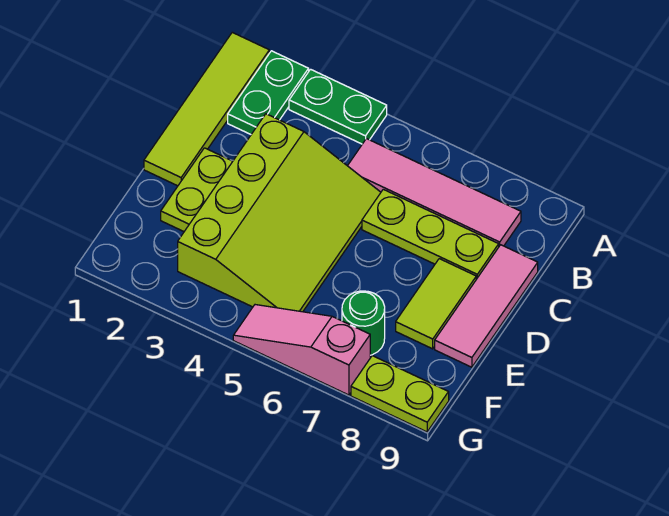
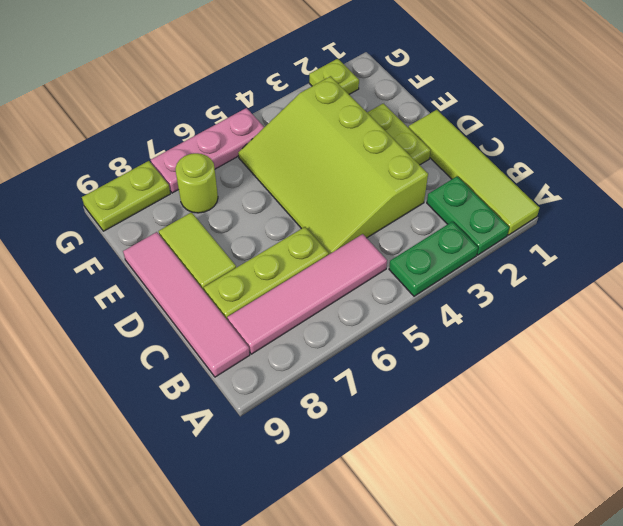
pink tile C9:E9 level 1 -> pink tile B9:E9 level 1
green round brick F7 level 1 -> lime round brick F7 level 1
none -> lime plate G2 level 1
pink slope G5:G7 level 1 top 7 -> pink plate G5:G7 level 1

